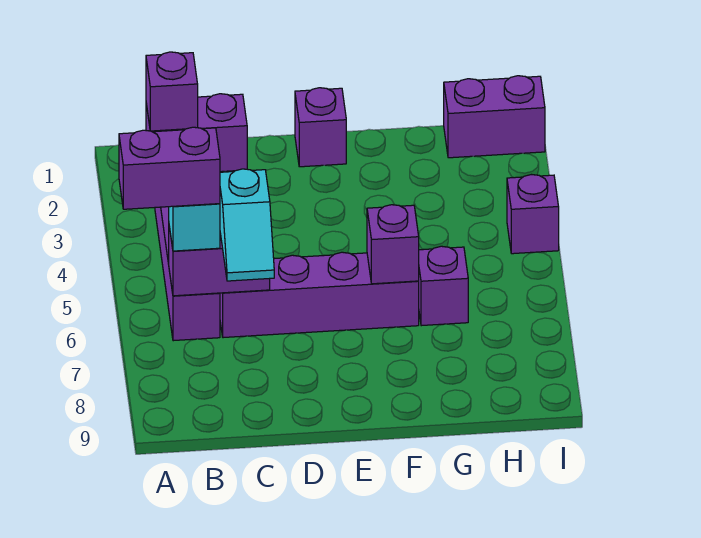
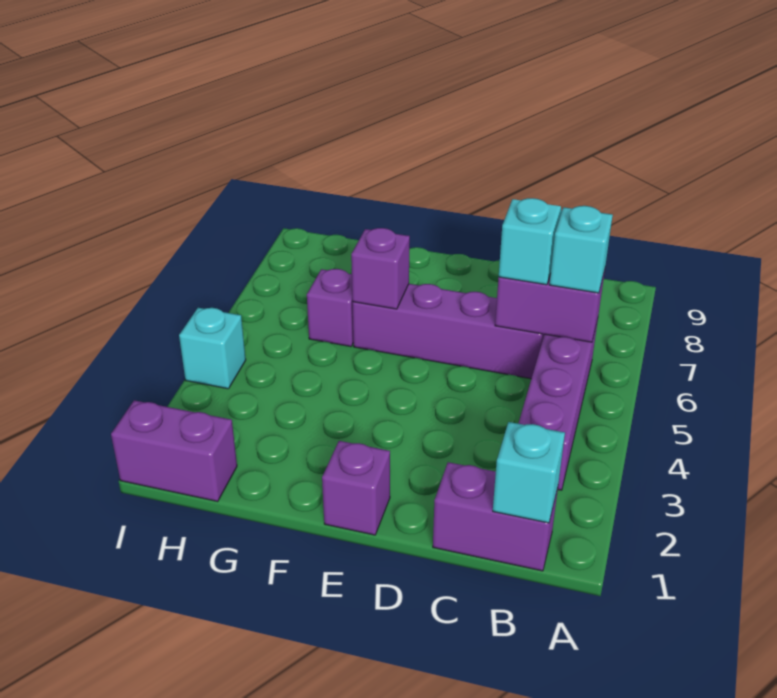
purple brick A6:B6 level 4 -> none
purple brick B1 level 2 -> cyan brick B1 level 2
purple brick I4 level 1 -> cyan brick I4 level 1

